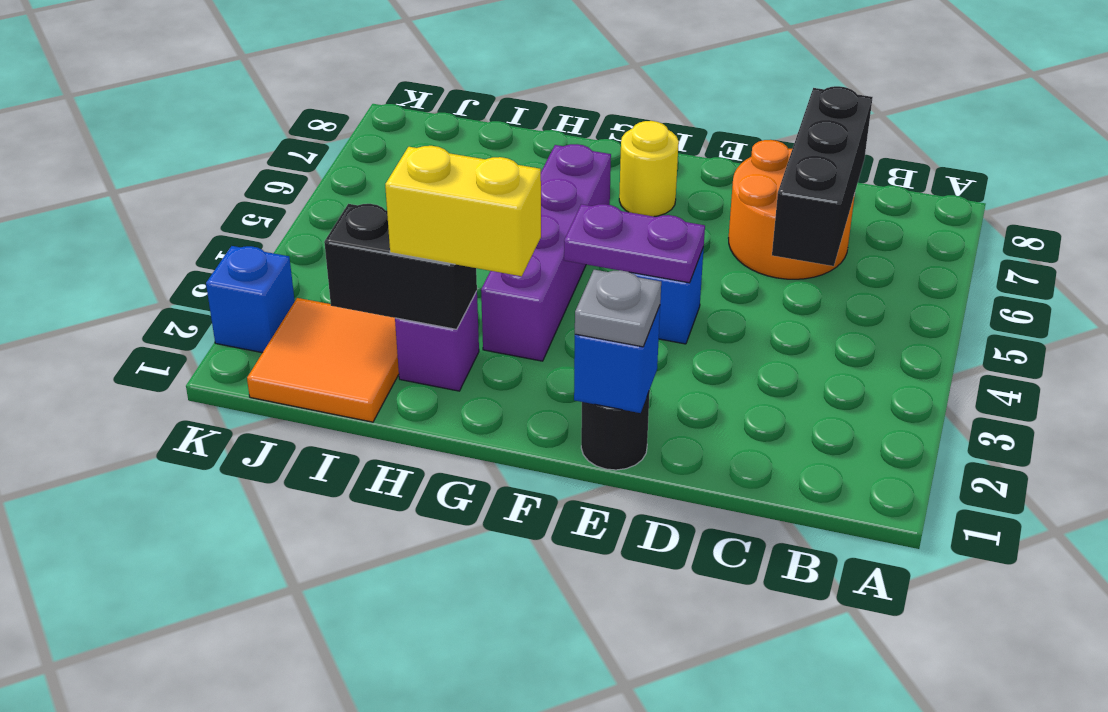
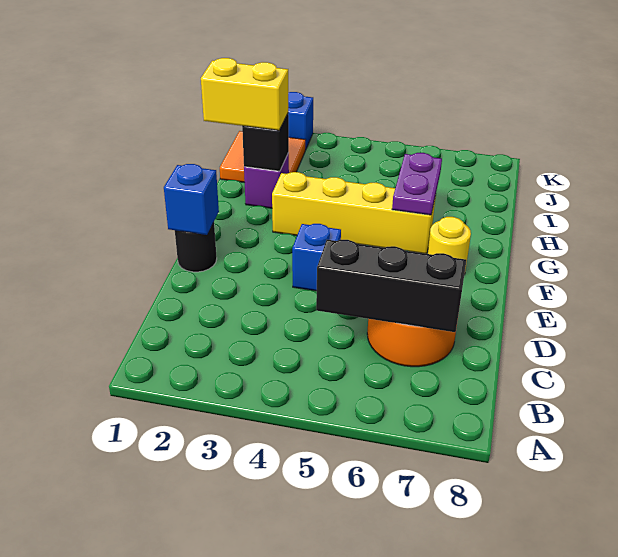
grey plate E1 level 3 -> none
purple plate E4:F4 level 2 -> purple plate G6:H6 level 2
yellow brick G2:H2 level 3 -> yellow brick H1:H2 level 3
purple brick G3:G6 level 1 -> yellow brick G3:G6 level 1
black brick H2:I2 level 2 -> black brick H2 level 2

